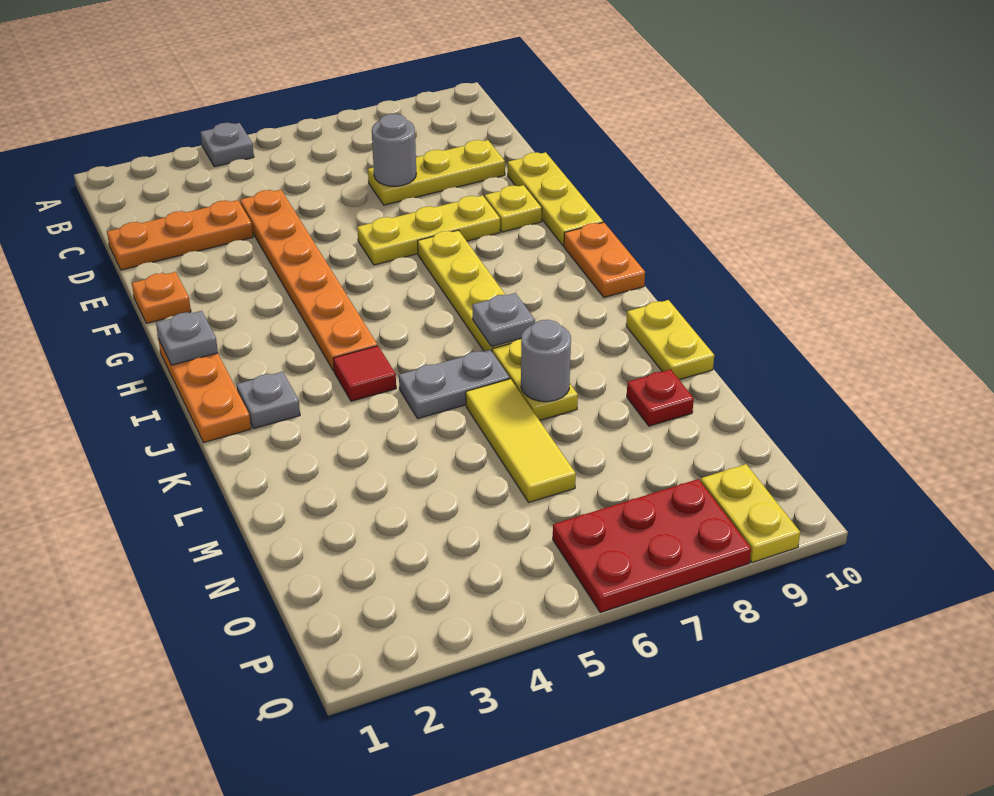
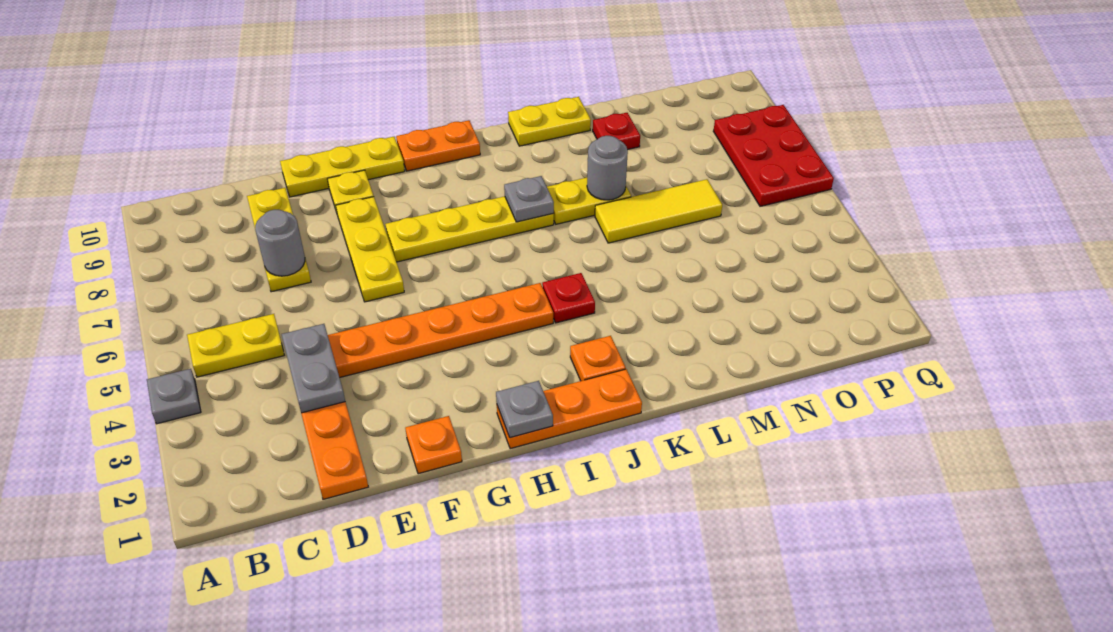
grey plate J2 level 1 -> orange plate J2 level 1
red tile J4 level 1 -> red plate J4 level 1
grey plate K5:K6 level 1 -> grey plate D3:D4 level 2
yellow plate P9:Q9 level 1 -> yellow plate B5:C5 level 1

